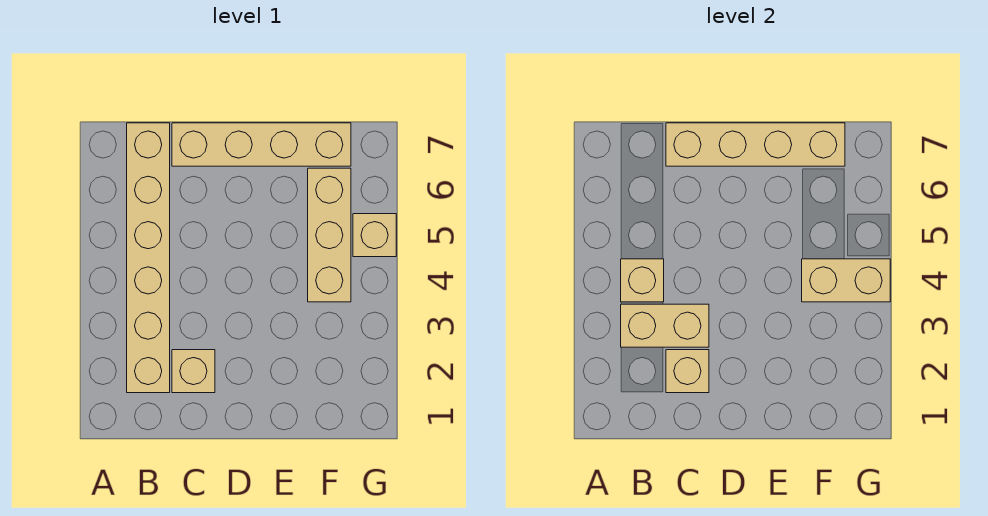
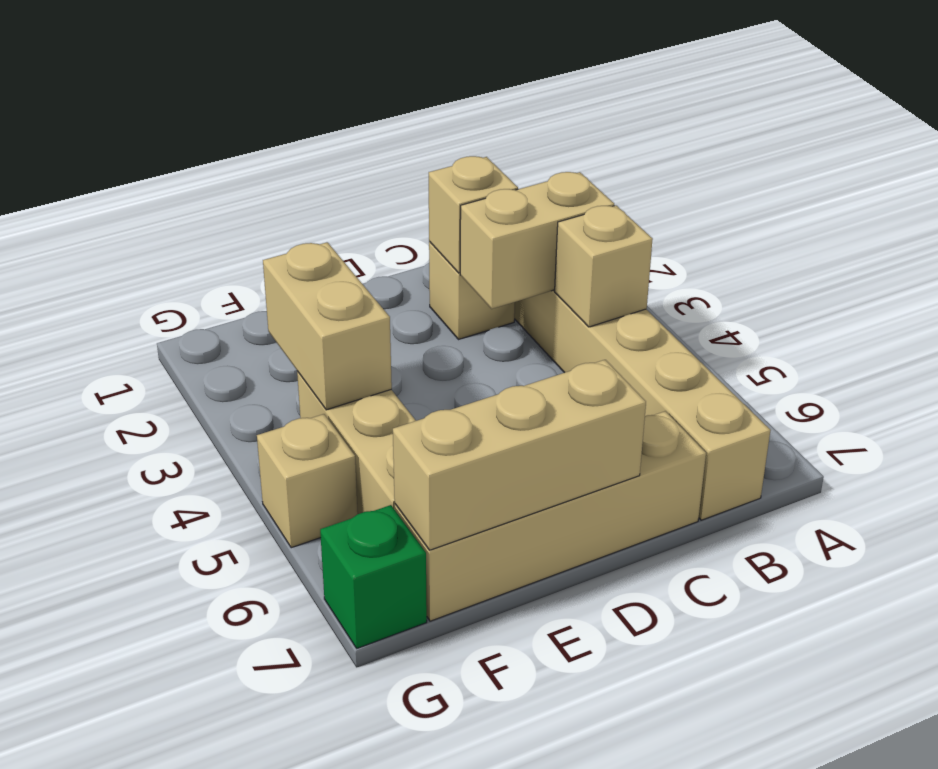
tan brick C7:F7 level 2 -> tan brick D7:F7 level 2
tan brick F4:G4 level 2 -> tan brick F3:F4 level 2
none -> green brick G7 level 1

